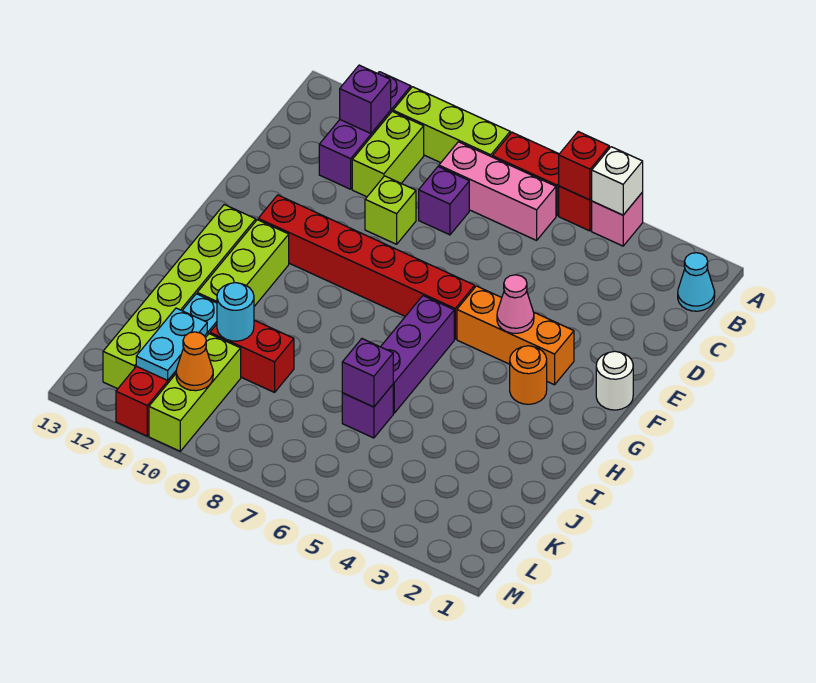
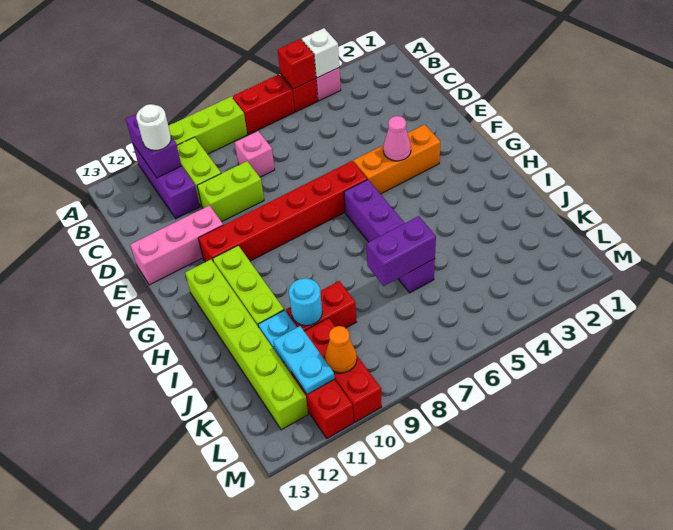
cyan cone B1 level 1 -> none
pink brick B6:B8 level 1 -> pink brick E11:E13 level 1
purple brick B11 level 2 -> purple brick A11:B11 level 2
purple brick C8 level 1 -> pink brick C8 level 1
lime brick D9 level 1 -> lime brick D9:D10 level 1
white round brick F1 level 1 -> white round brick B11 level 3
orange round brick G3 level 1 -> none
purple brick J6 level 2 -> purple brick J6:J7 level 2
lime brick K10:M10 level 1 -> red brick K10:M10 level 1

